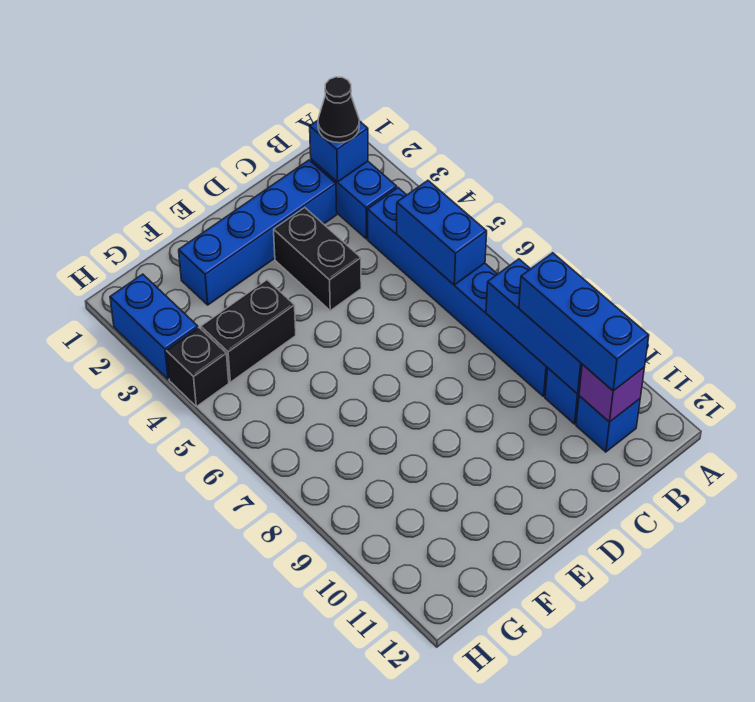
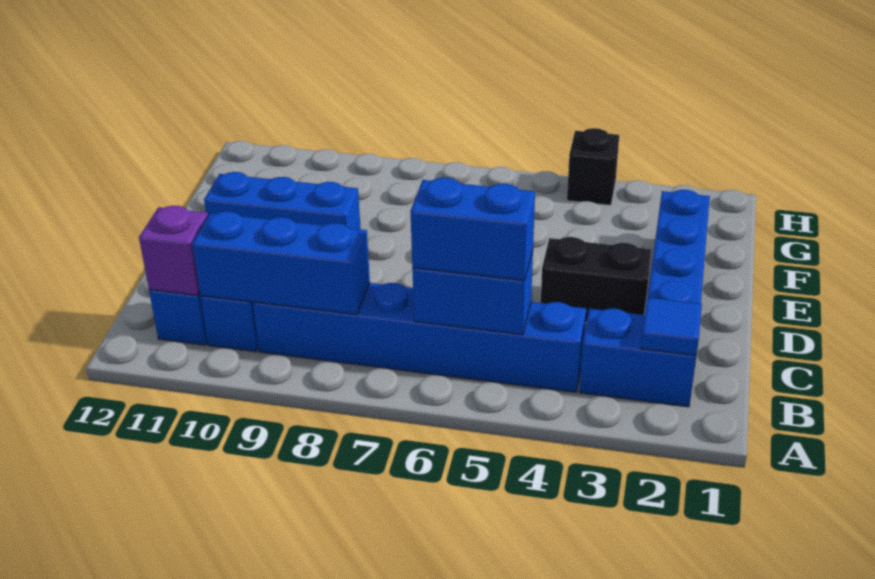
blue brick B2 level 2 -> blue tile B2 level 2
black cone B2 level 3 -> none
blue brick B9:B11 level 3 -> blue brick E9:E11 level 1
black brick F4:G4 level 1 -> none
blue brick H2:H3 level 1 -> blue brick B5:B6 level 3

